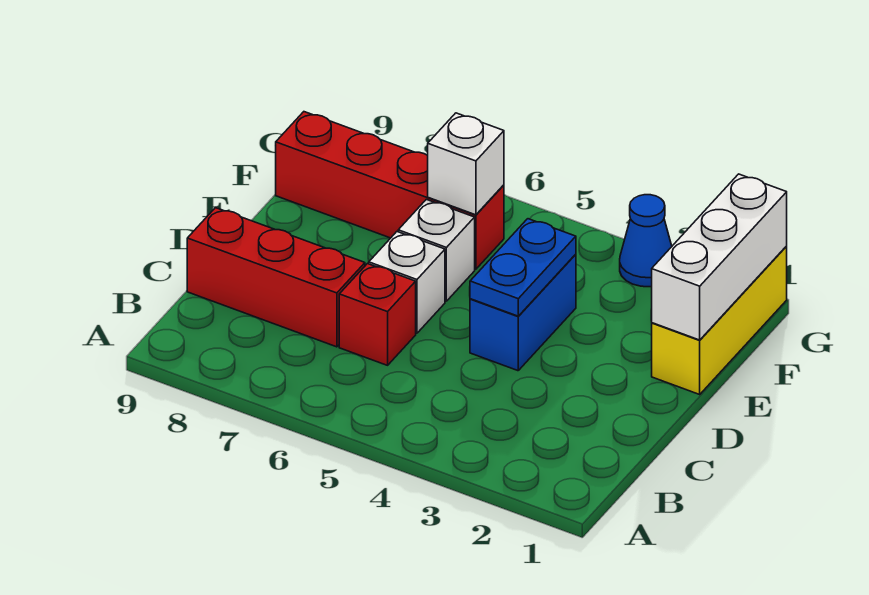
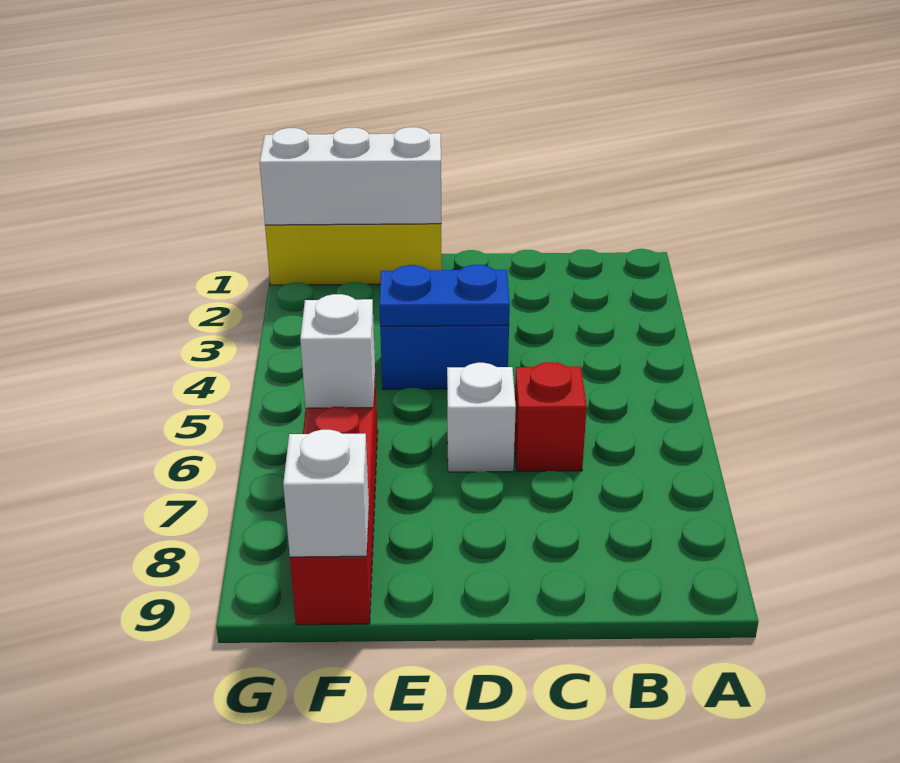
red brick C7:C9 level 1 -> none
white brick E6 level 1 -> white brick F9 level 2
blue cone G3 level 1 -> none

